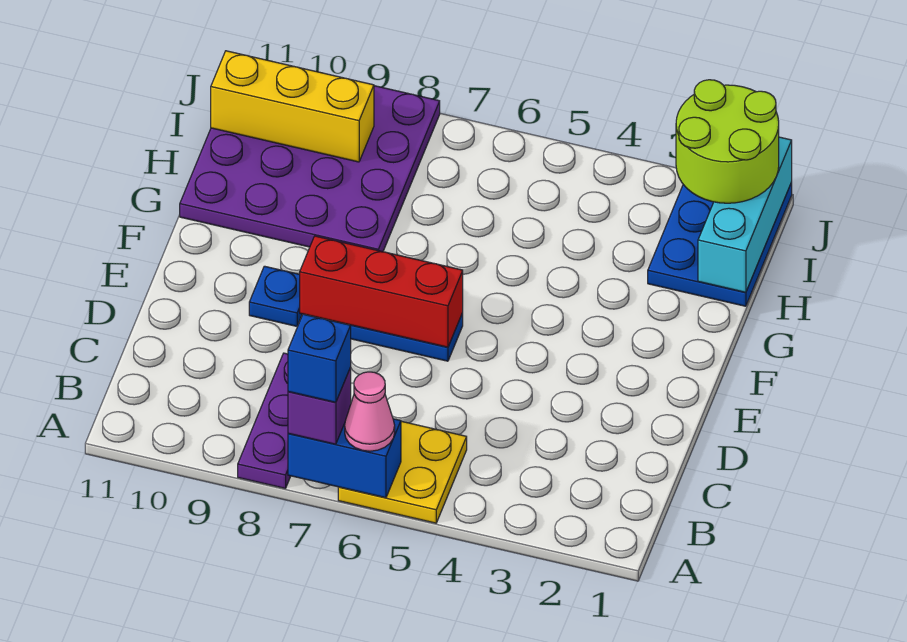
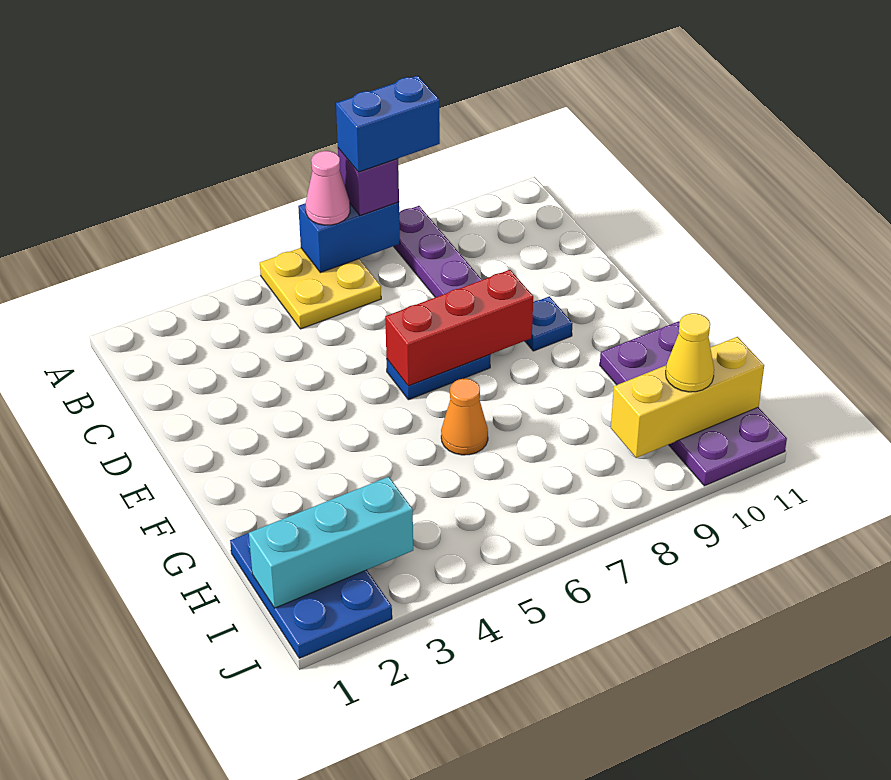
blue brick A7 level 4 -> blue brick A7:A8 level 4
none -> orange cone G6 level 1
purple plate G8:J11 level 1 -> purple plate G10:J11 level 1
cyan brick H1:J1 level 2 -> cyan brick I1:I3 level 2
lime round brick I1:J2 level 3 -> none
none -> yellow cone I10 level 3

